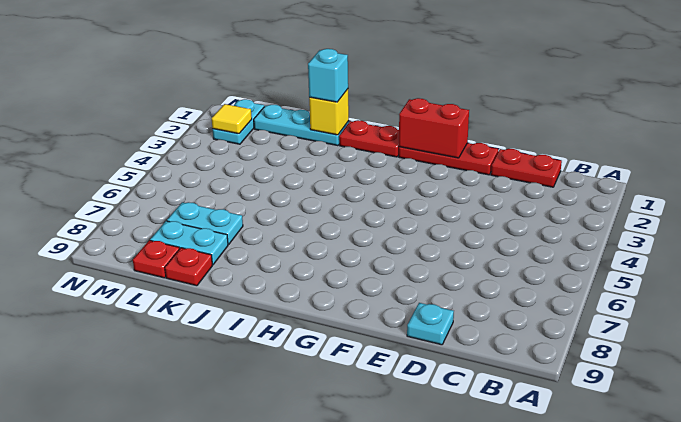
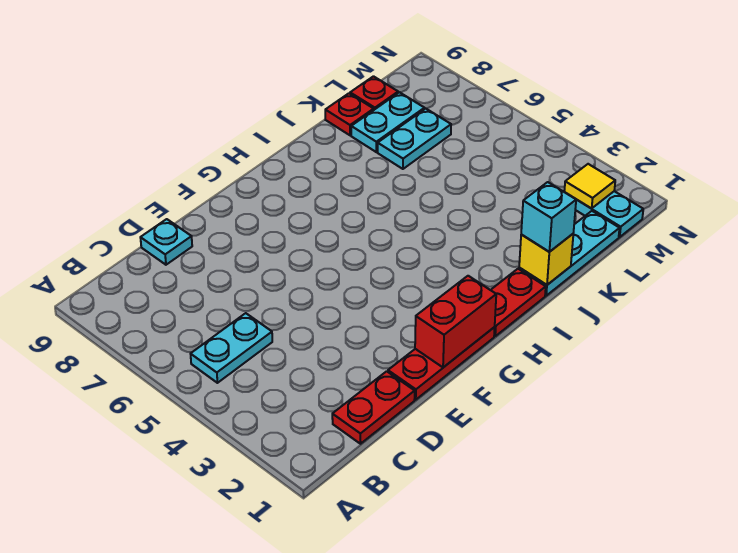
none -> cyan plate B5:C5 level 1

